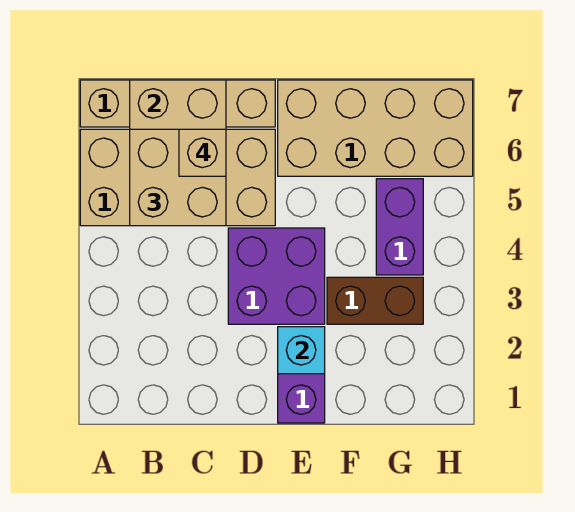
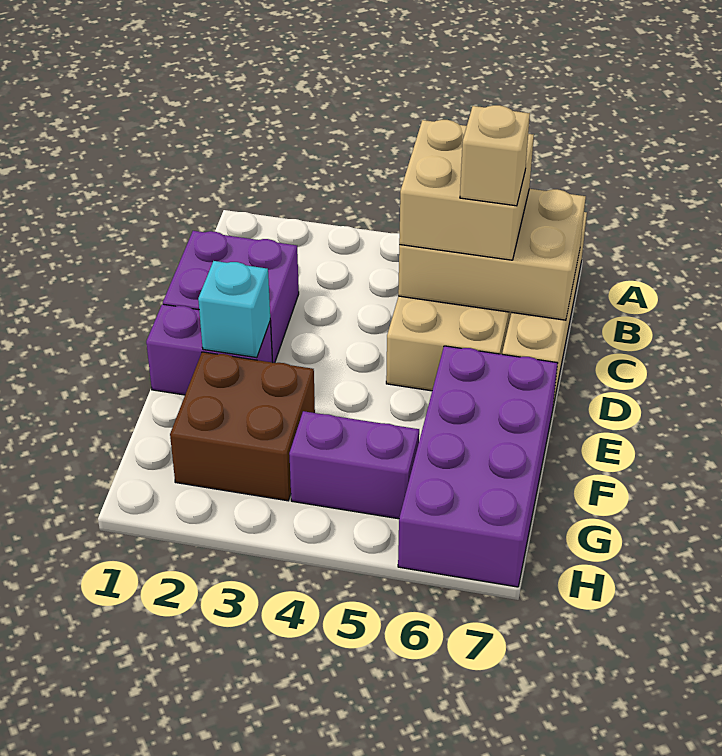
purple brick D3:E4 level 1 -> purple brick C1:D2 level 1
tan brick E6:H7 level 1 -> purple brick E6:H7 level 1
brown brick F3:G3 level 1 -> brown brick F2:G3 level 1

